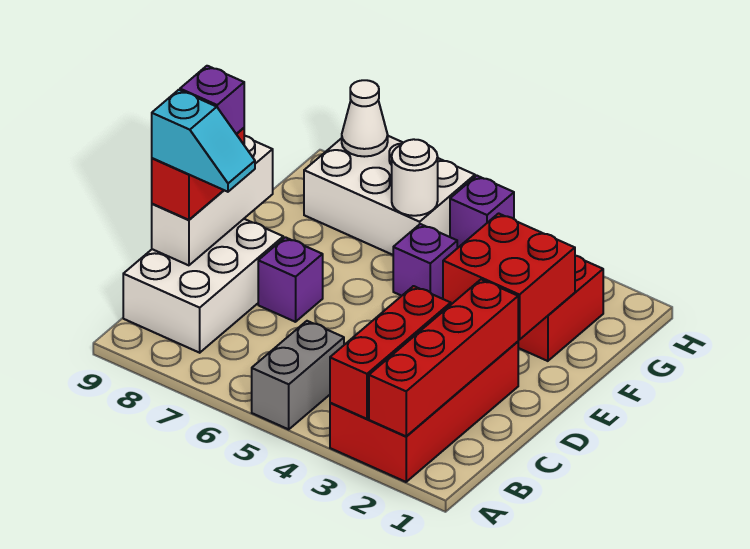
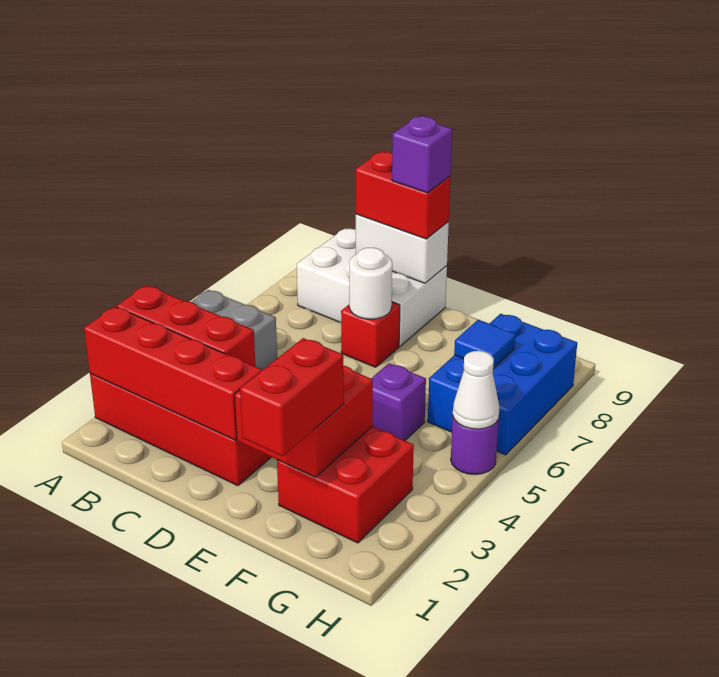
cyan slope C8:C9 level 4 top 9 -> none
white brick C9:E9 level 2 -> white brick C9:D9 level 2
purple brick D7 level 1 -> red brick D7 level 1
none -> red brick F1:F2 level 3
white brick G6:H8 level 1 -> blue brick G6:H8 level 1
white round brick G6 level 2 -> white round brick D7 level 2
none -> blue tile G7 level 2
purple brick H5 level 1 -> purple round brick H5 level 1
white cone H8 level 2 -> white cone H5 level 2

